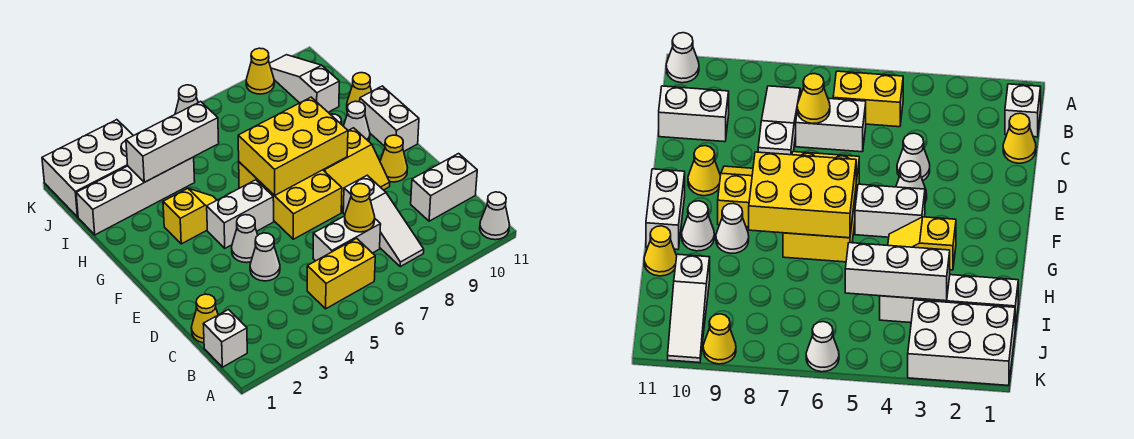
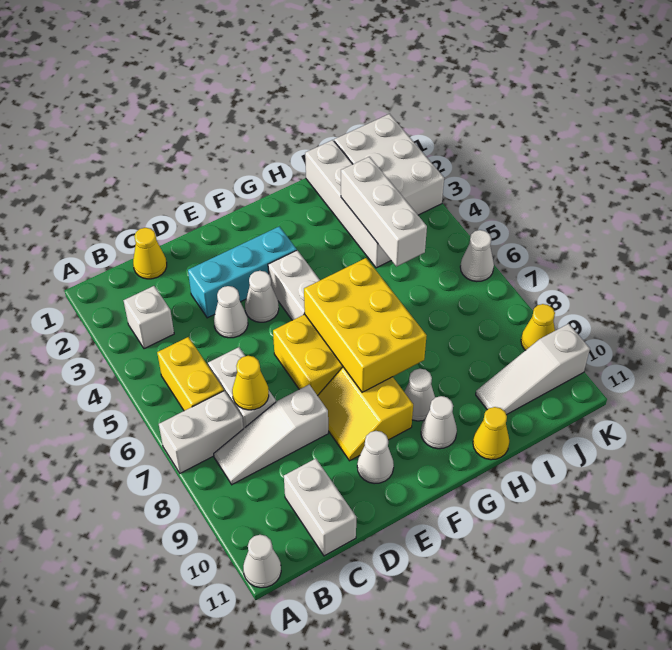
white brick B1 level 1 -> white brick B3 level 1
none -> cyan brick D3:F3 level 1
yellow cone E10 level 1 -> white cone E10 level 1
white brick F11:G11 level 1 -> white brick A7:B7 level 1
yellow slope G3:G4 level 1 top 3 -> none
white slope I10:K10 level 1 top I -> white slope I10:K10 level 1 top K

